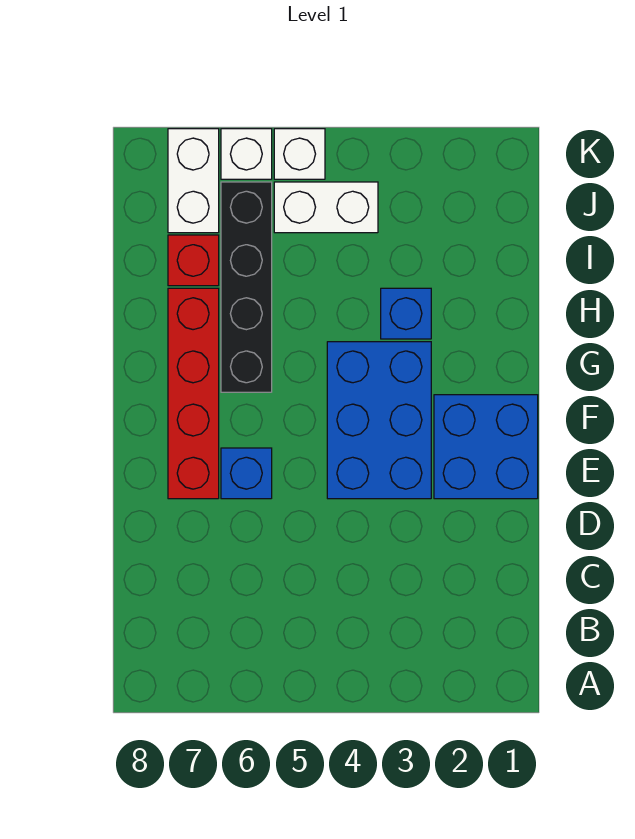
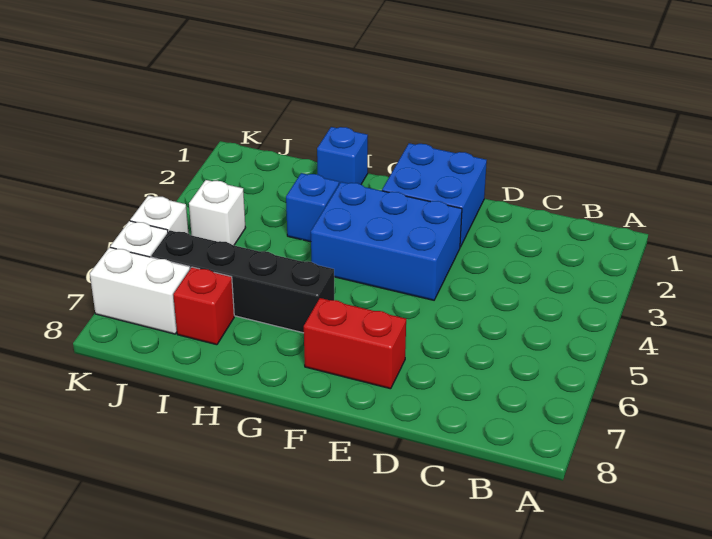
blue brick E6 level 1 -> blue brick H1 level 1
red brick E7:H7 level 1 -> red brick E7:F7 level 1
white brick J4:J5 level 1 -> white brick J4 level 1

